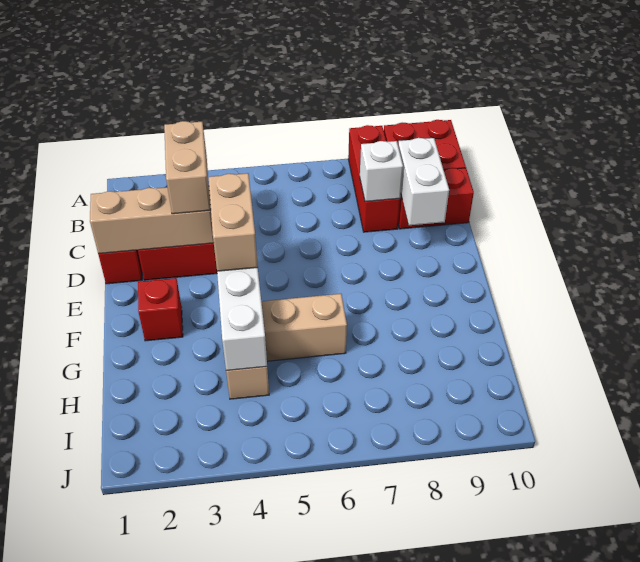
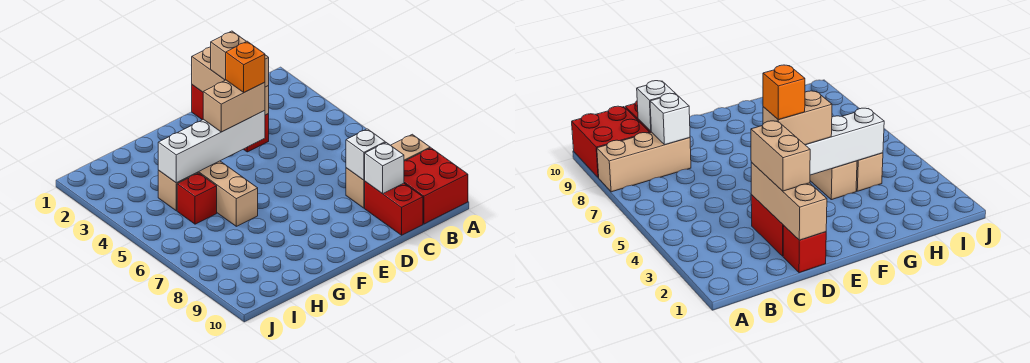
red brick A8:C8 level 1 -> tan brick A8:C8 level 1
tan brick C3:D3 level 3 -> tan brick D2:D3 level 3
white brick C9:D9 level 2 -> white brick C9 level 2
none -> orange brick E4 level 4
red brick F2 level 1 -> red brick H5 level 1

